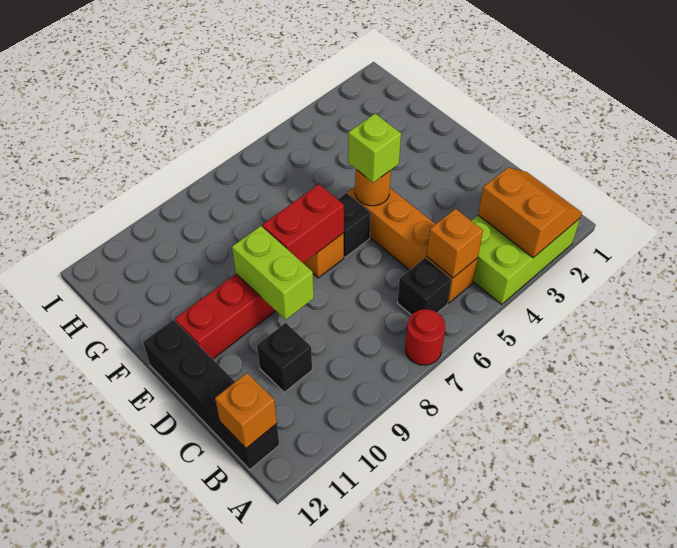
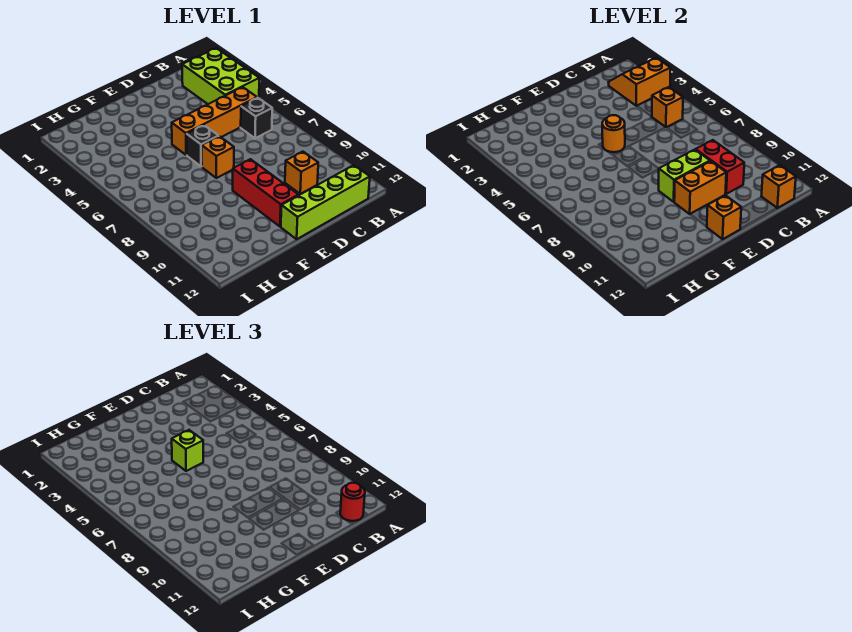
red round brick A7 level 1 -> red round brick B12 level 3
black brick B12:E12 level 1 -> lime brick B12:E12 level 1
black brick C10 level 1 -> orange brick C10 level 1
none -> orange brick D10:E10 level 2
red brick E7:E8 level 2 -> red brick C9:C10 level 2
none -> orange brick E12 level 2

